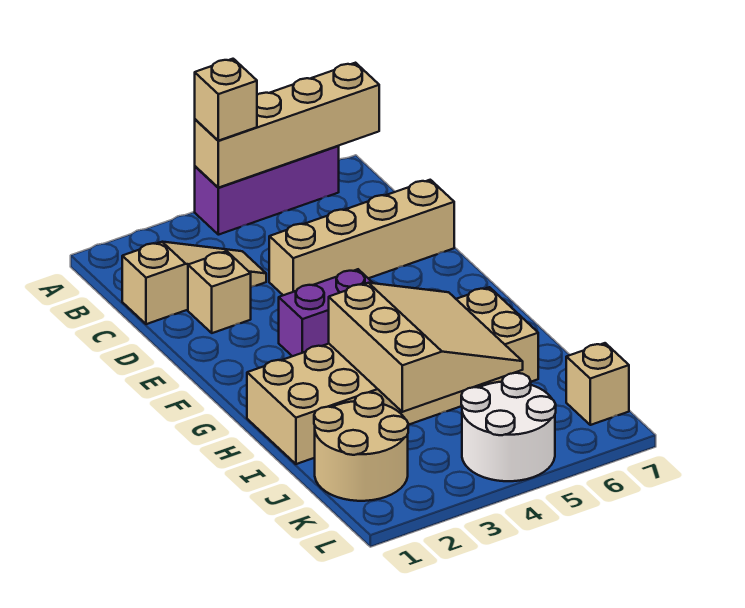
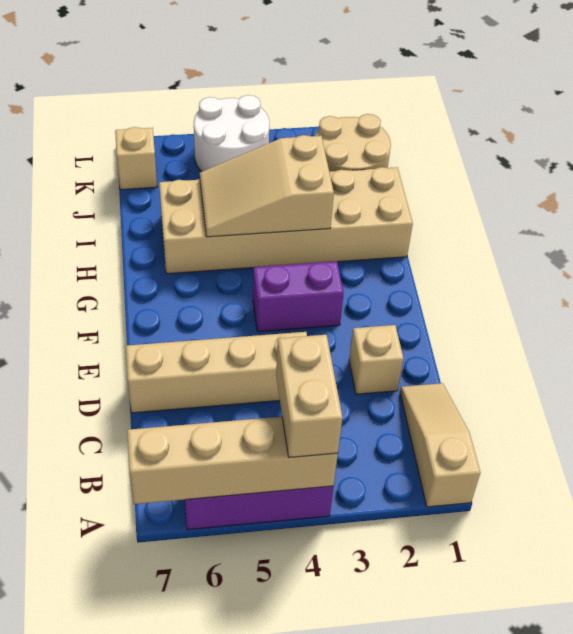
tan brick A4 level 3 -> tan brick A4:B4 level 3
tan slope C1:C3 level 1 top 1 -> tan slope A1:C1 level 1 top A
tan slope H3:J5 level 2 top 3 -> tan slope H3:I5 level 2 top 3

